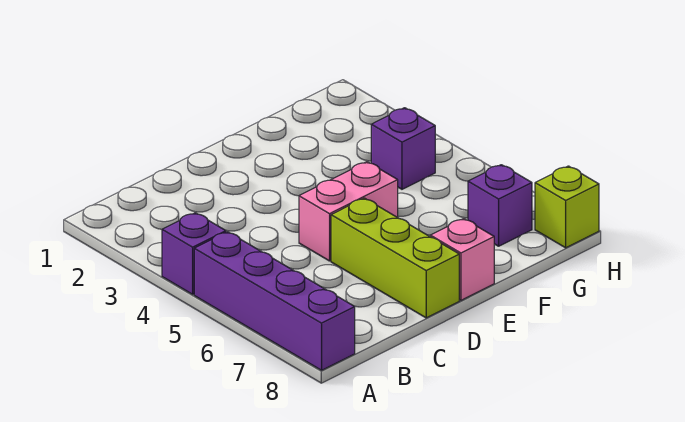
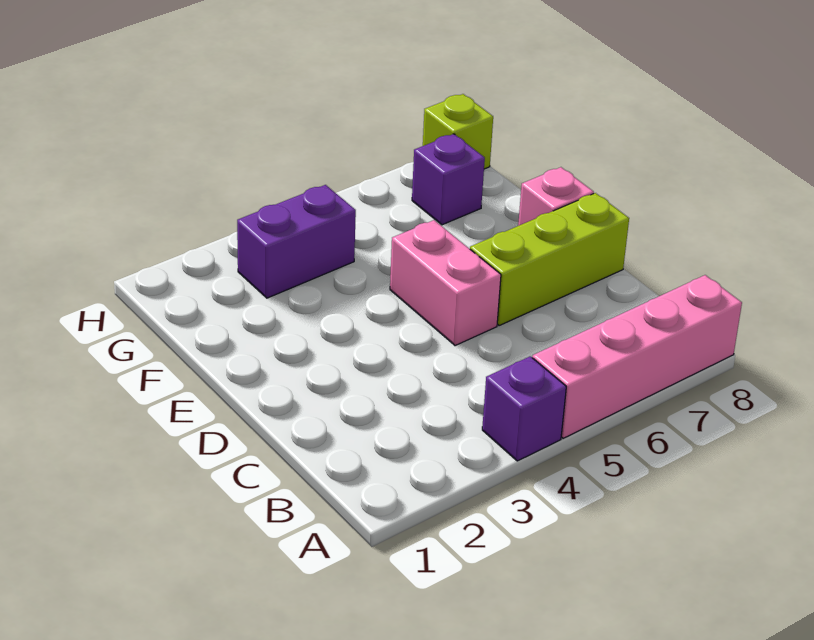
purple brick A5:A8 level 1 -> pink brick A5:A8 level 1
purple brick G4 level 1 -> purple brick G3:G4 level 1

